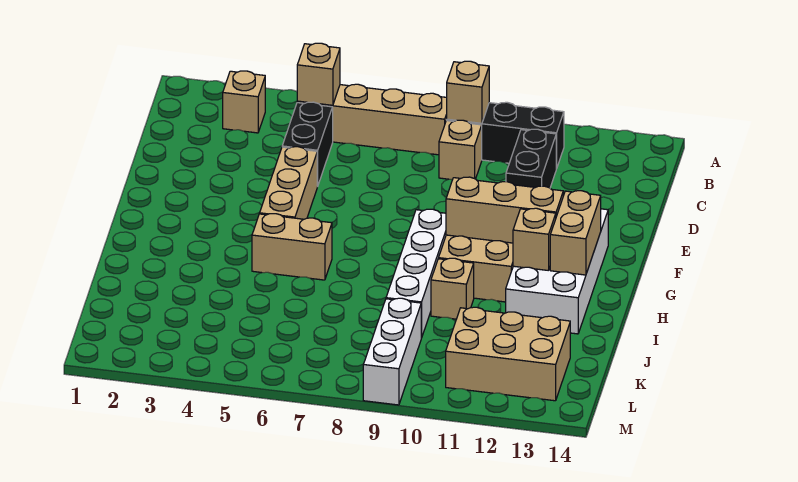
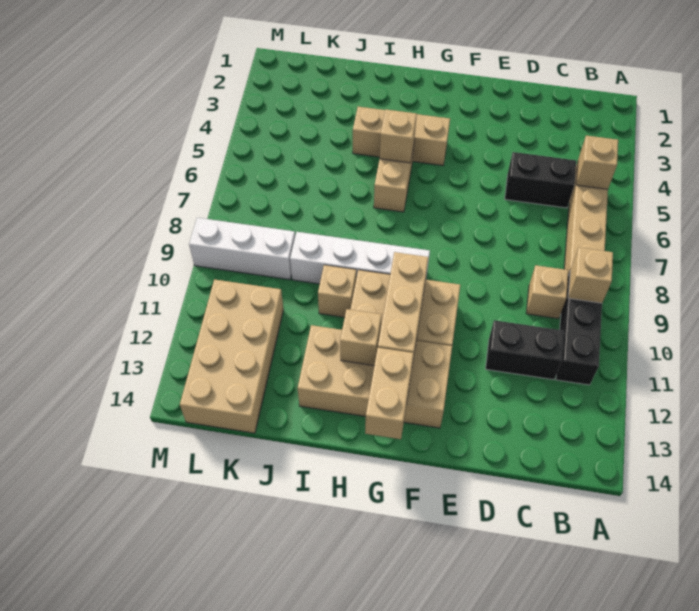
tan brick B3 level 1 -> tan brick H5 level 2
tan brick E5:G5 level 1 -> tan brick G4:I4 level 1
white brick F12:I13 level 1 -> tan brick F12:I13 level 1
tan brick G13:H13 level 2 -> tan brick G13:G14 level 2
tan brick K11:L13 level 1 -> tan brick K11:L14 level 1

